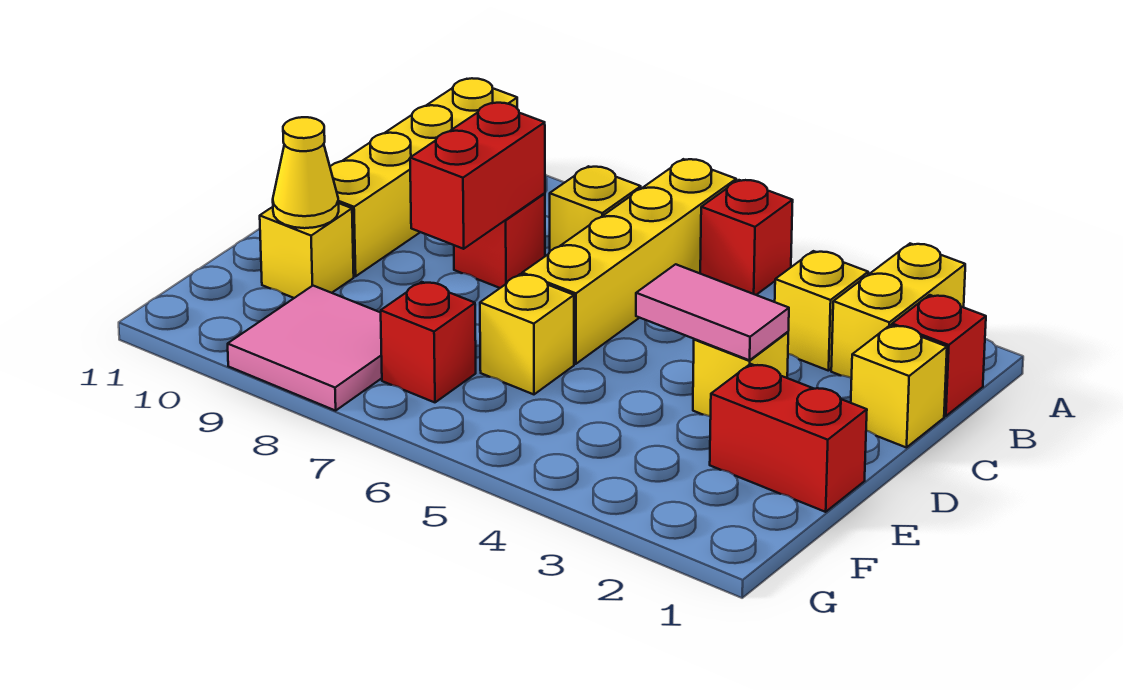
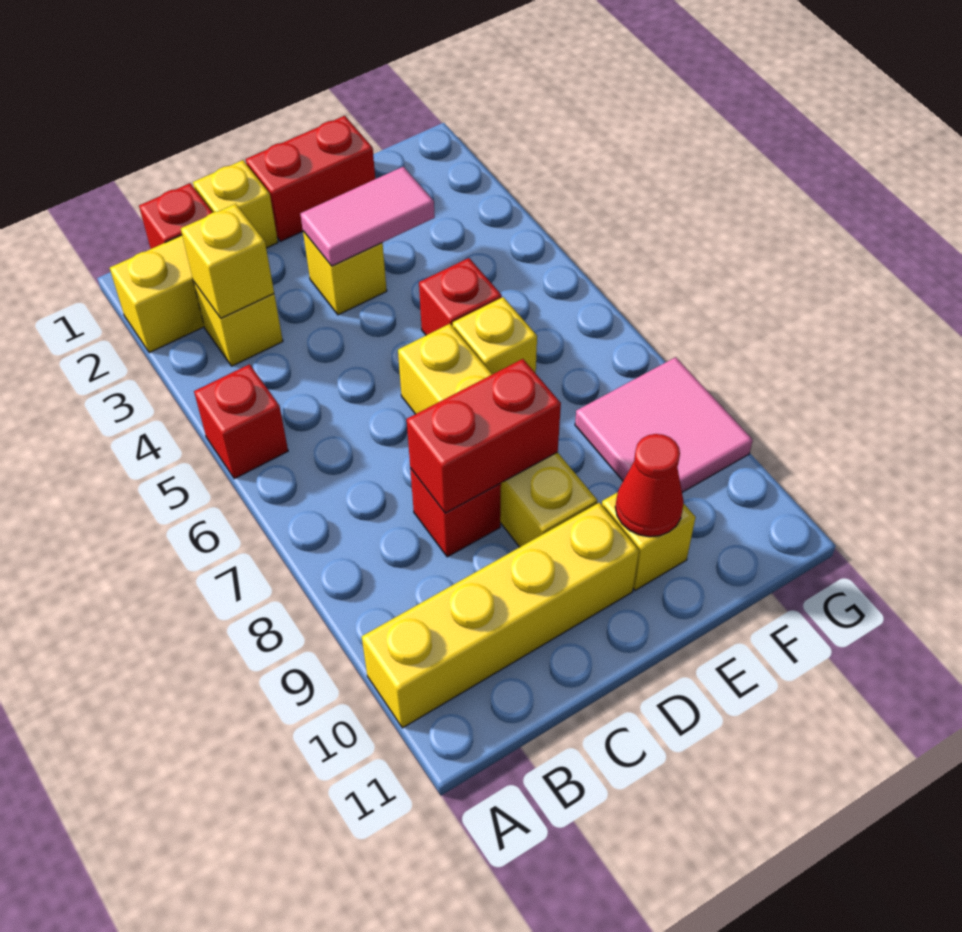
yellow brick A6:D6 level 1 -> yellow brick D6:D9 level 1
yellow brick B7 level 1 -> yellow brick B3 level 2
pink tile D3:D4 level 2 -> pink tile D3:E3 level 2
red brick E1:E2 level 1 -> red brick D1:E1 level 1
yellow cone E10 level 2 -> red cone E10 level 2
red brick F7 level 1 -> red brick E5 level 1

